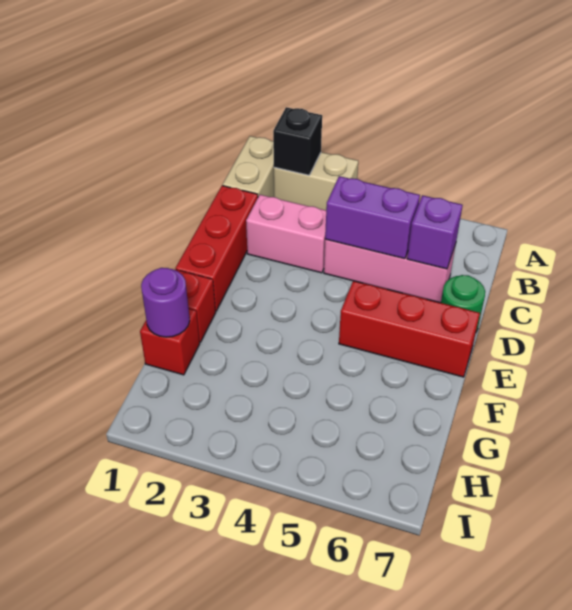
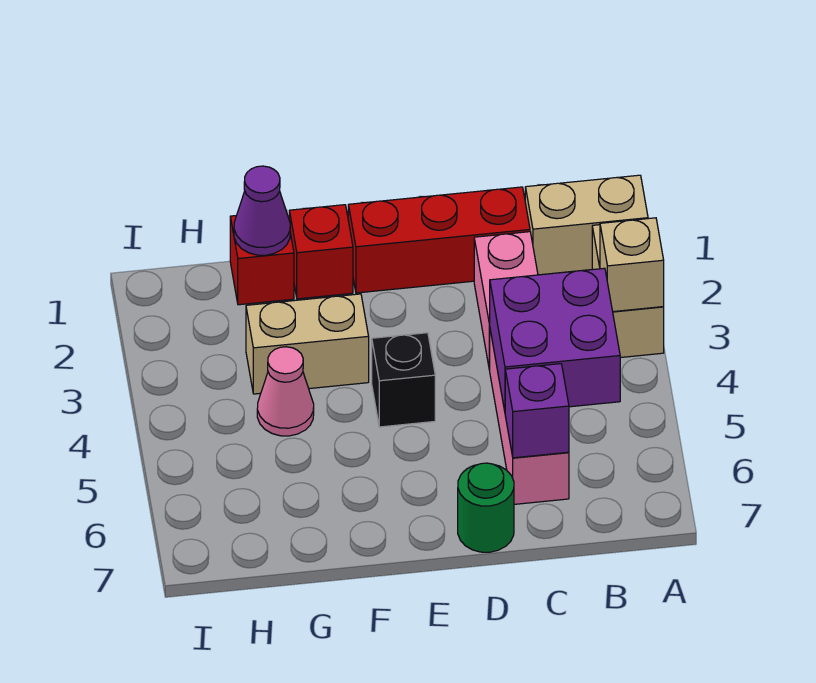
black brick A2 level 2 -> black brick E4 level 1
none -> tan brick A3 level 2
purple brick C4:C5 level 2 -> purple brick B4:C5 level 2
red brick E5:E7 level 1 -> none
none -> tan brick F3:G3 level 1
purple round brick G1 level 2 -> purple cone G1 level 2
none -> pink cone G4 level 1

